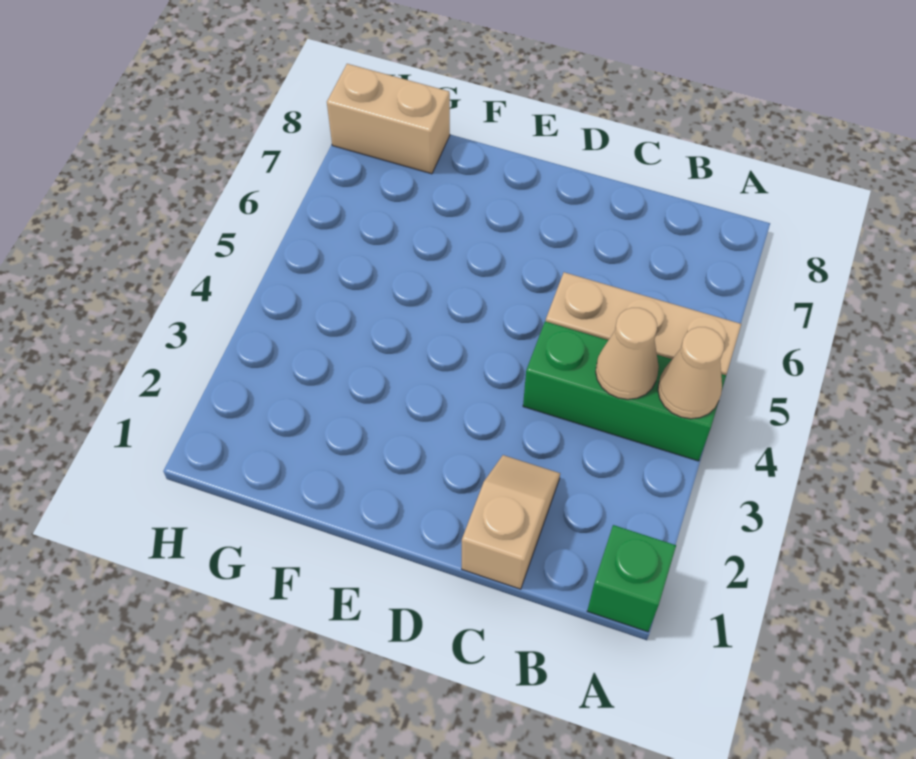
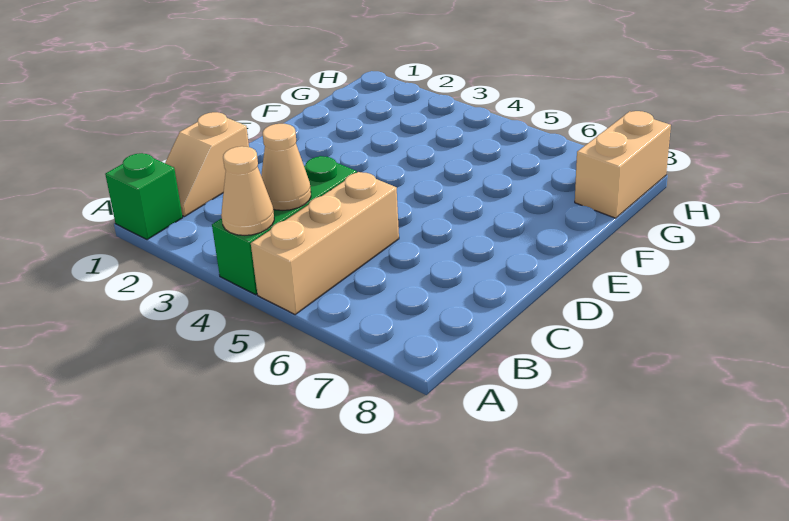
tan slope C1:C2 level 1 top 1 -> tan slope B1:C1 level 1 top C

